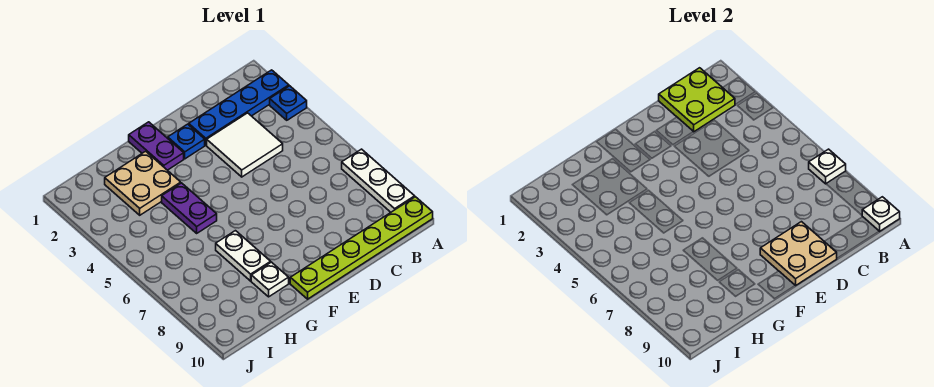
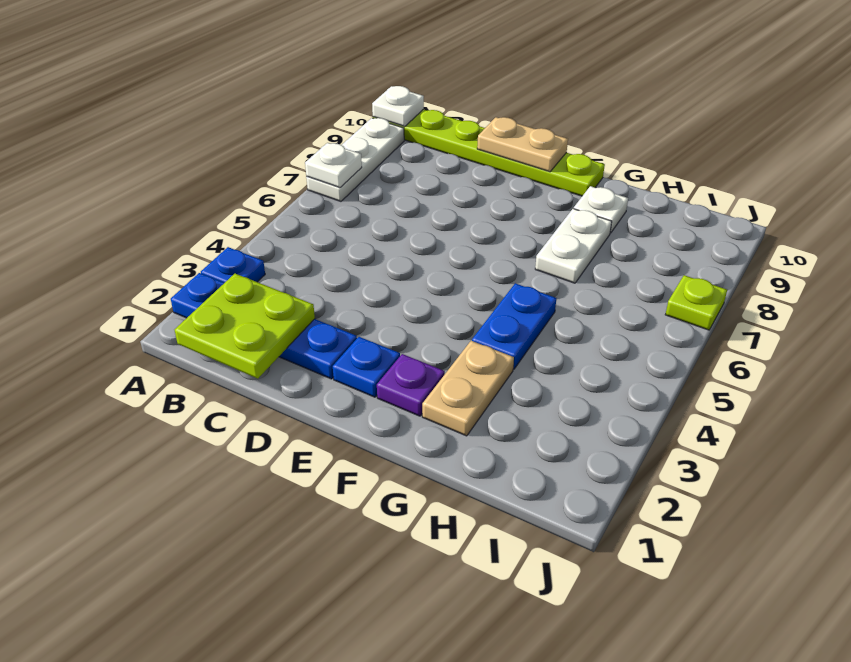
white tile C3:D4 level 1 -> none
tan plate D9:E10 level 2 -> tan plate D10:E10 level 2
purple plate F1:F2 level 1 -> purple plate F2 level 1
tan plate G2:H3 level 1 -> tan plate G2:G3 level 1
purple plate G4:G5 level 1 -> blue plate G4:G5 level 1
none -> lime plate J7 level 1

